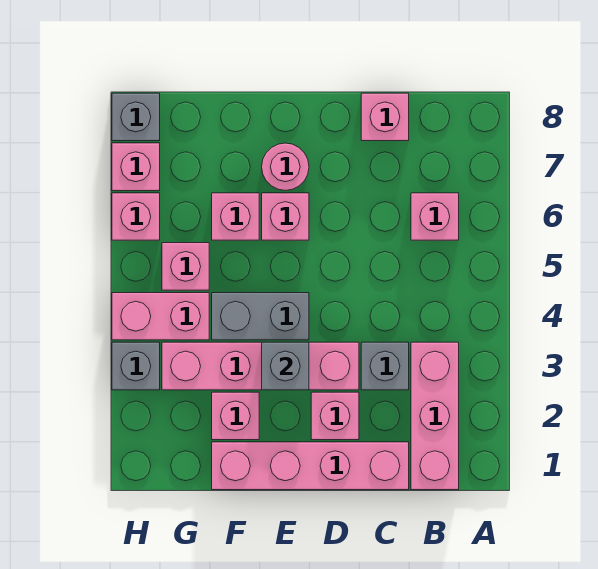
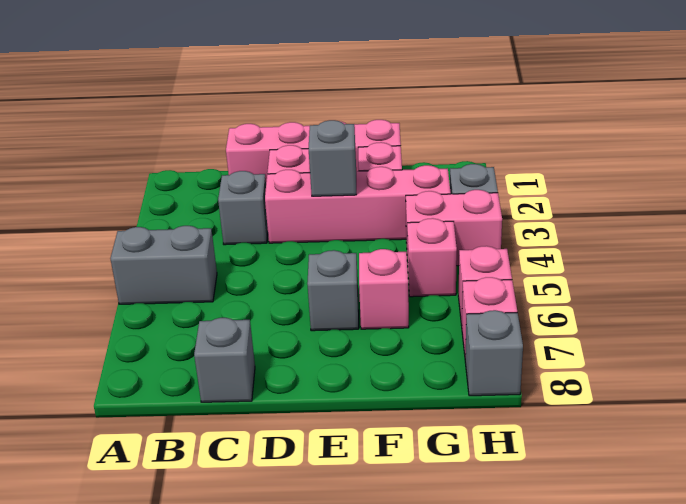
pink brick B1:B3 level 1 -> none
pink brick B6 level 1 -> none
pink brick C8 level 1 -> grey brick C8 level 1
grey brick E4:F4 level 1 -> grey brick A5:B5 level 1
pink brick E6 level 1 -> grey brick E6 level 1
pink round brick E7 level 1 -> none

